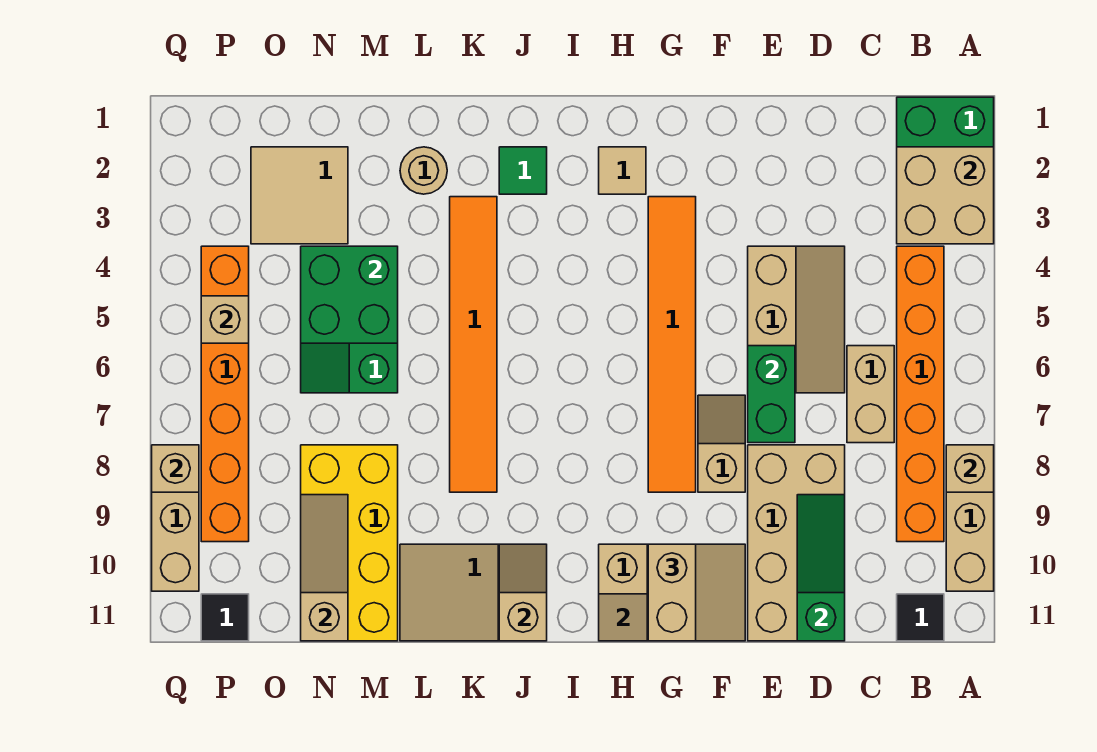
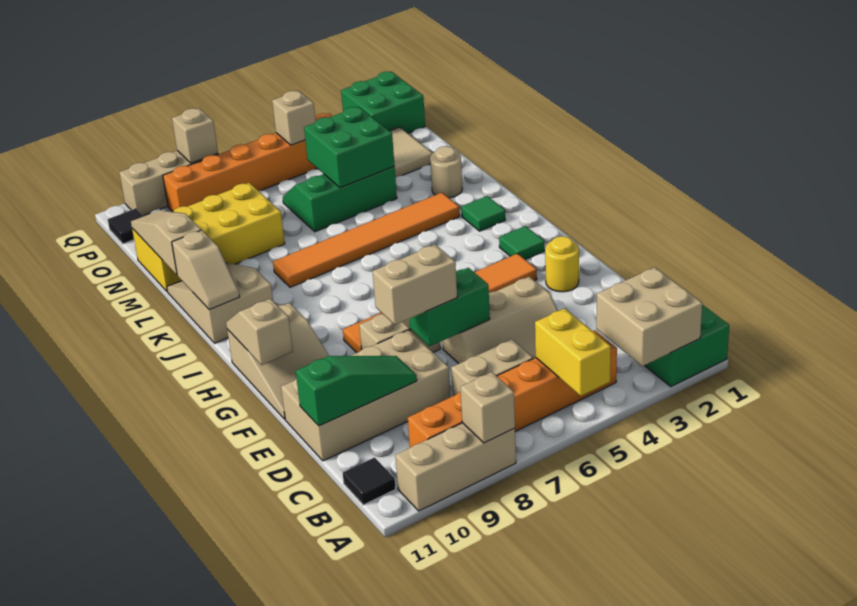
none -> yellow brick A5:B5 level 2
none -> yellow round brick F2 level 1
tan brick G10:G11 level 3 -> tan brick E7:E8 level 3
tan tile H2 level 1 -> green tile H2 level 1
tan slope J10:J11 level 2 top 11 -> tan slope J11:K11 level 2 top K
tan slope N9:N11 level 2 top 11 -> tan slope L11:N11 level 2 top L
none -> green brick P1:Q2 level 1

